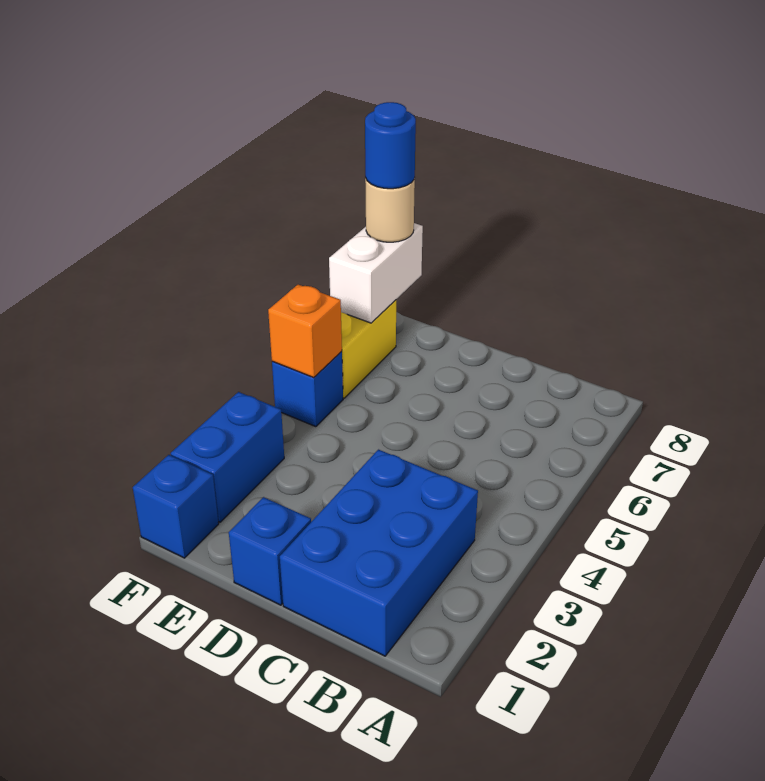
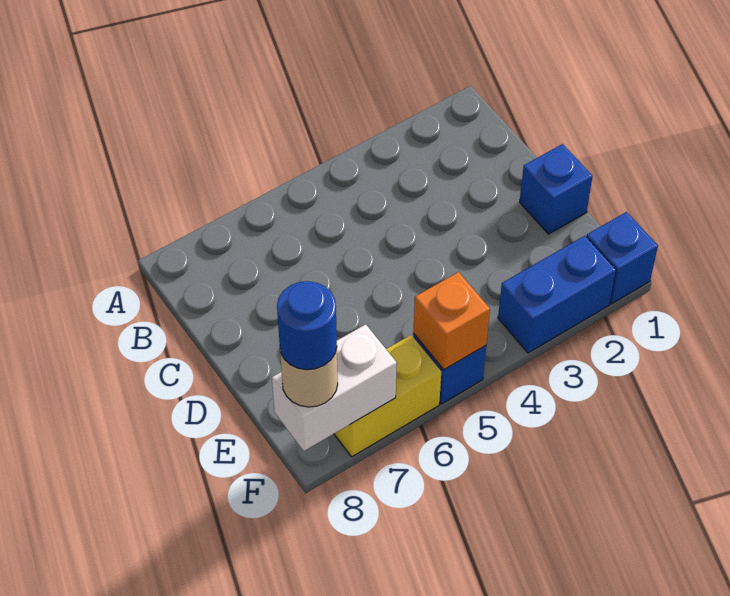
blue brick B1:C3 level 1 -> none

